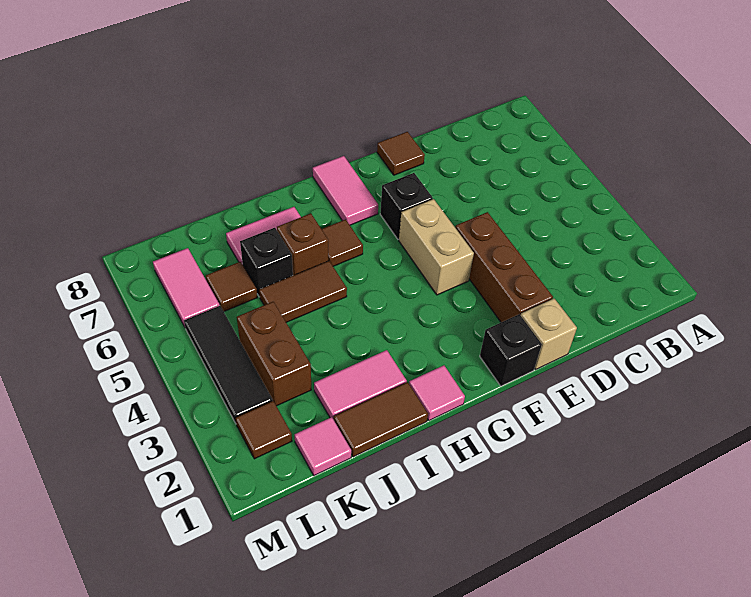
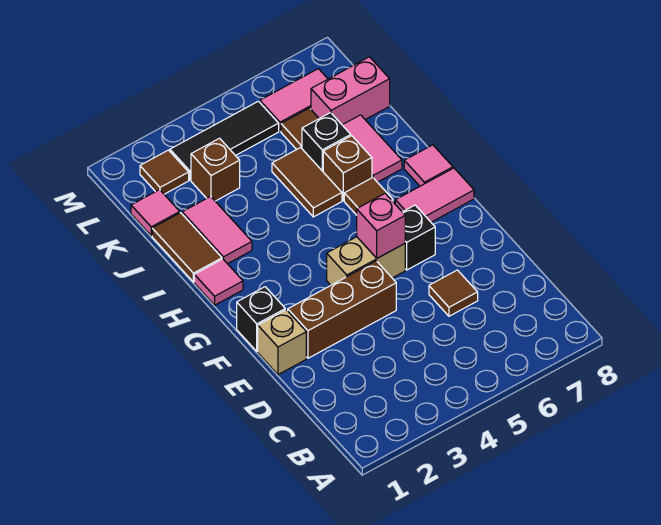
brown tile E8 level 1 -> brown tile D6 level 1
none -> pink brick F5 level 2
none -> pink tile H8 level 1
brown brick K3:K4 level 1 -> brown brick K3 level 1
none -> pink brick K7:K8 level 1

